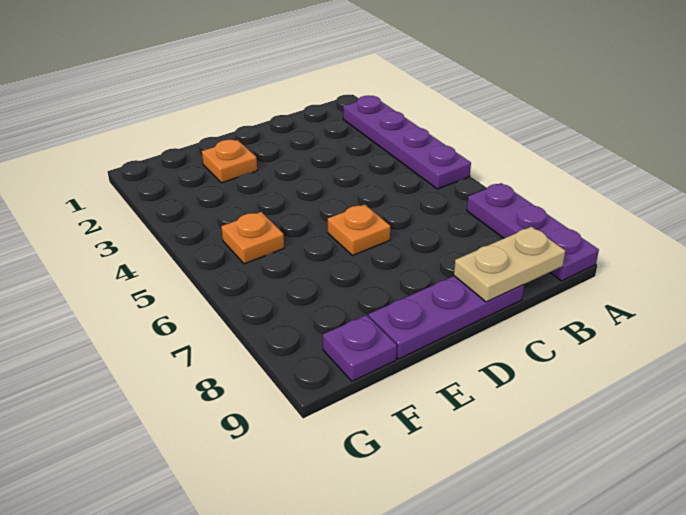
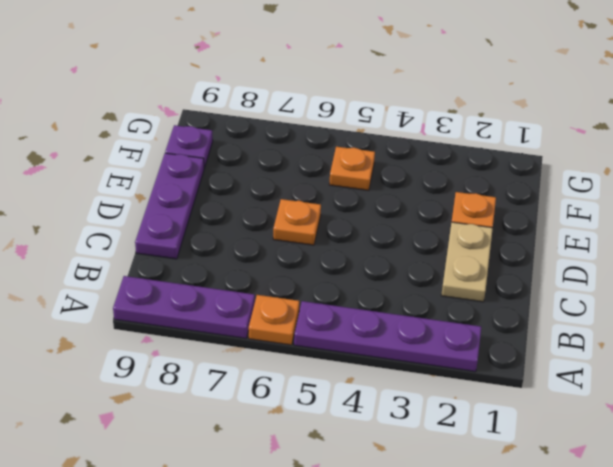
none -> orange plate A6 level 1
tan plate B9:C9 level 2 -> tan plate C2:D2 level 1

